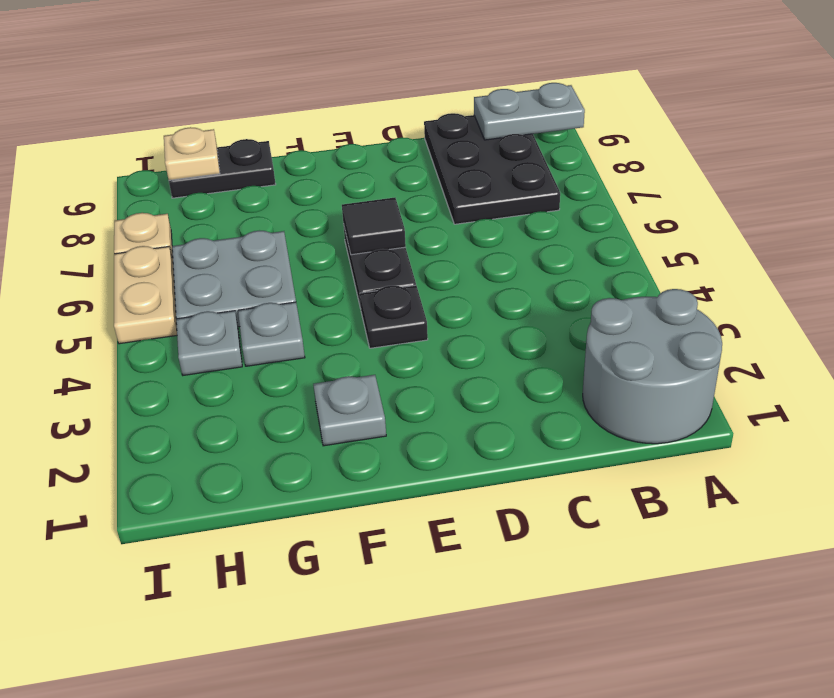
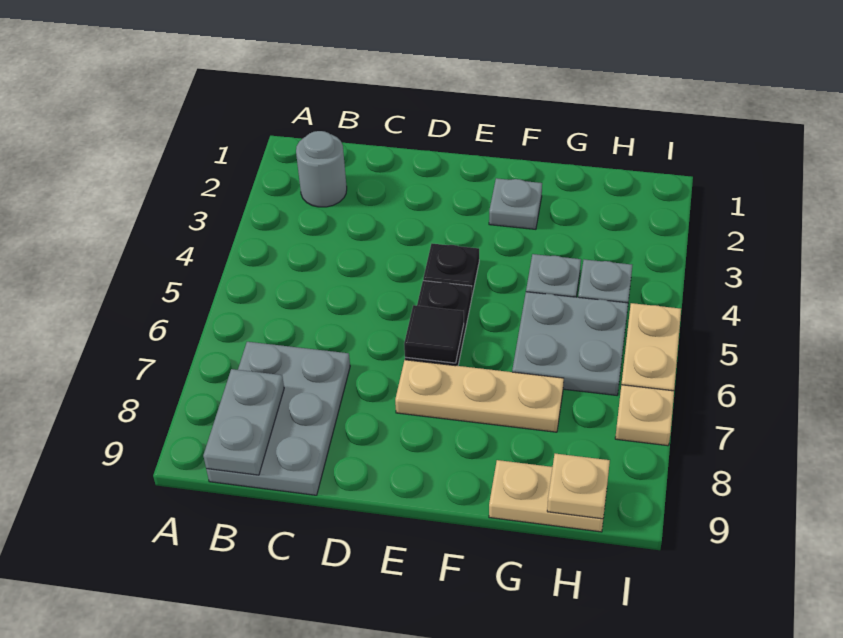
grey round brick A1:B2 level 1 -> grey round brick B2 level 1
grey plate A9:B9 level 2 -> grey plate B8:B9 level 2
black plate B7:C9 level 1 -> grey plate B7:C9 level 1
none -> tan plate E7:G7 level 1
black plate G9:H9 level 1 -> tan plate G9:H9 level 1

